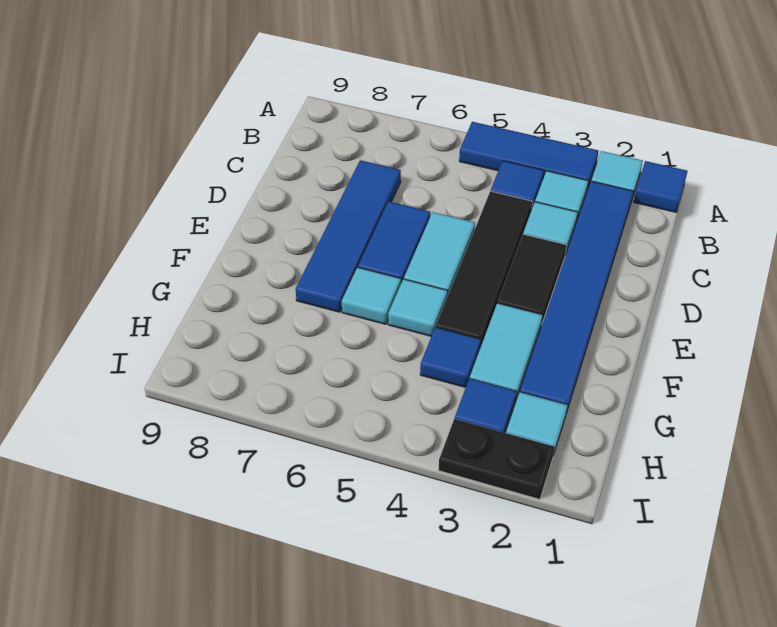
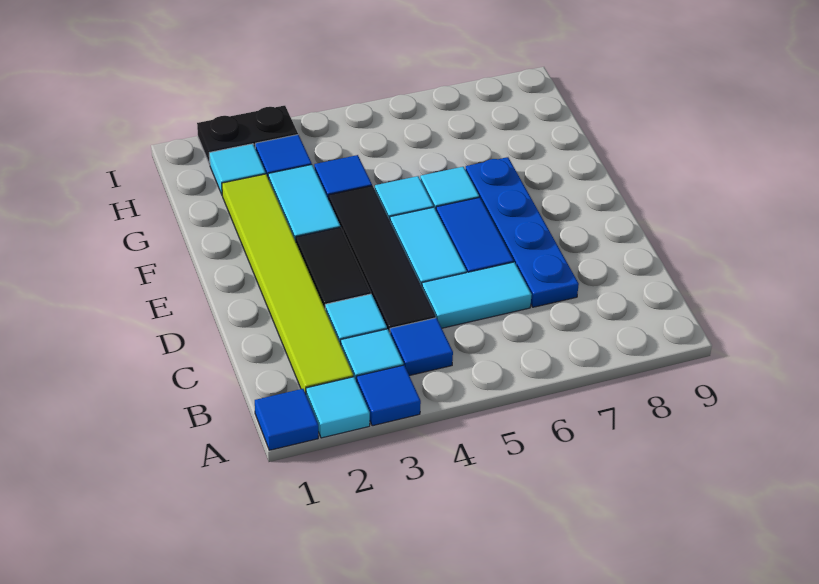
blue tile A3:A5 level 1 -> blue tile A3 level 1
blue tile B2:G2 level 1 -> lime tile B2:G2 level 1
none -> cyan tile C5:C6 level 1
blue tile C7:F7 level 1 -> blue plate C7:F7 level 1

